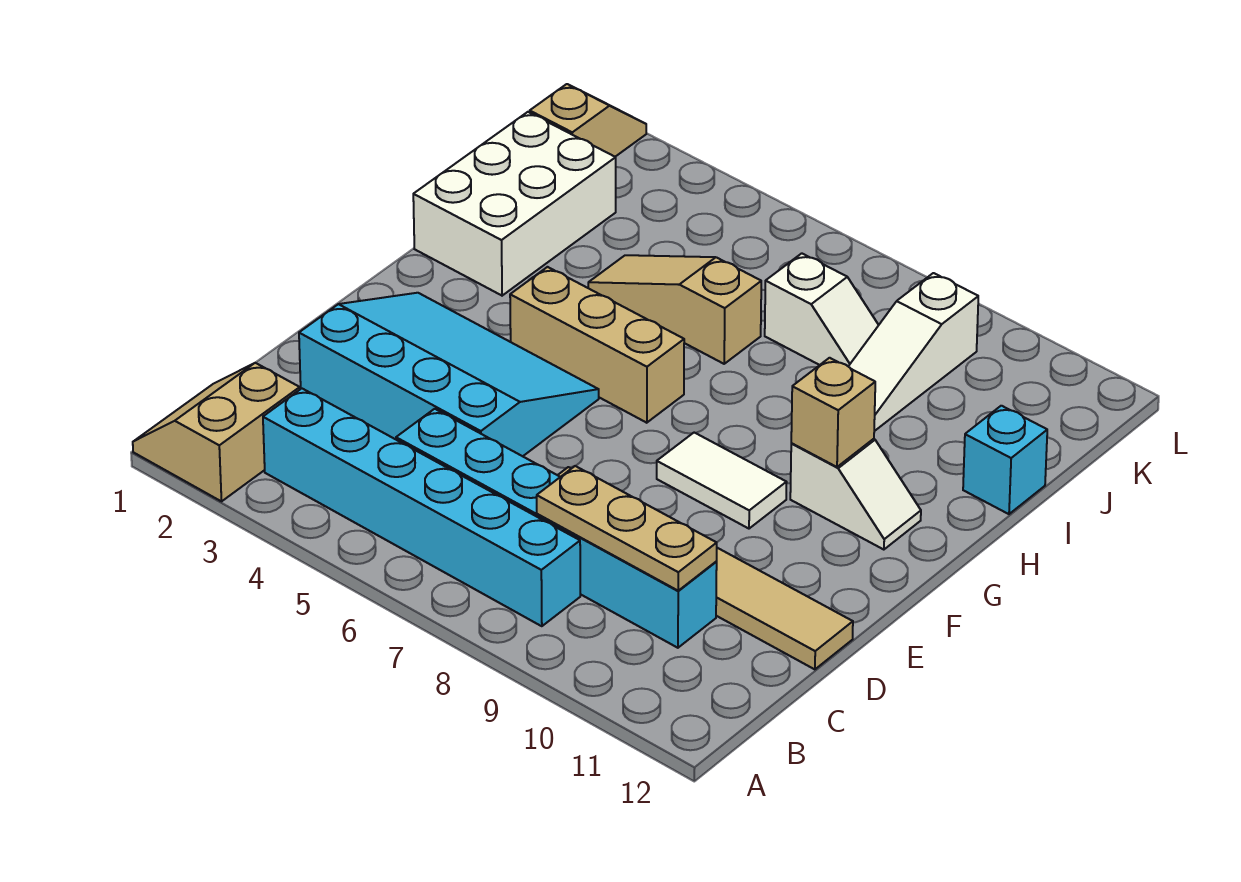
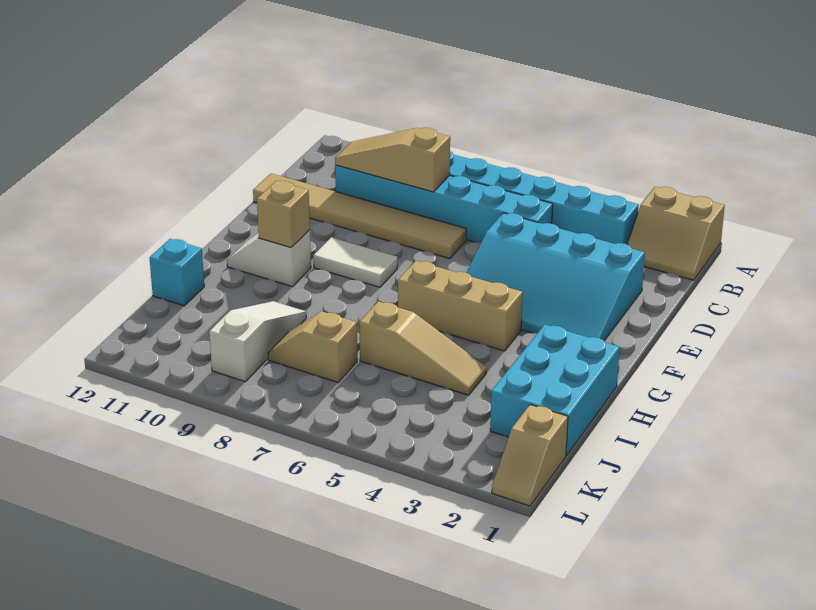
tan slope A1:B2 level 1 top 2 -> tan slope A1:B2 level 1 top A
tan plate C8:C10 level 2 -> tan slope C8:C10 level 2 top 8
white brick H1:J2 level 1 -> cyan brick H1:J2 level 1
white slope J7:J8 level 1 top 7 -> tan slope J7:J8 level 1 top 7

